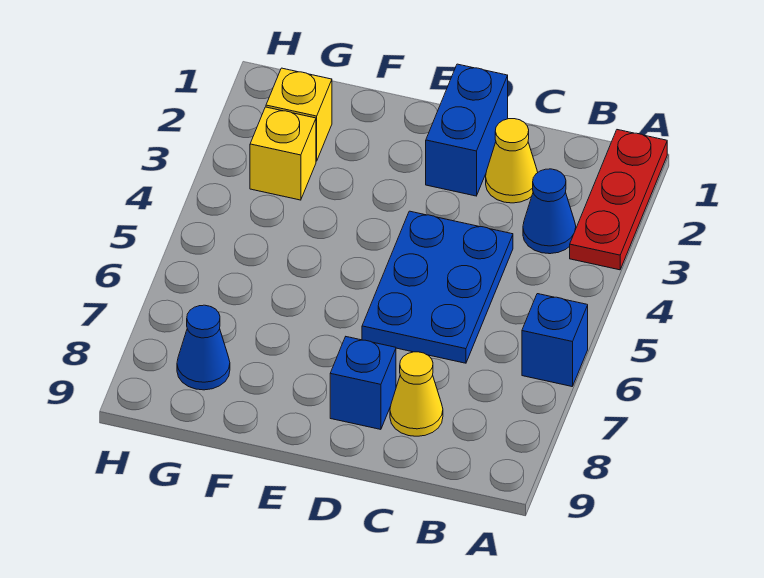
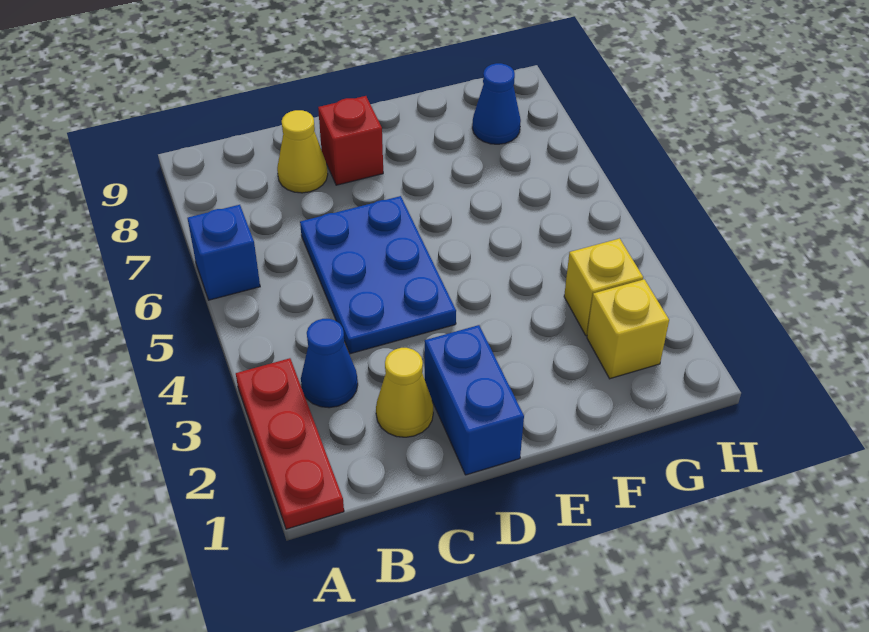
blue brick D8 level 1 -> red brick D8 level 1

